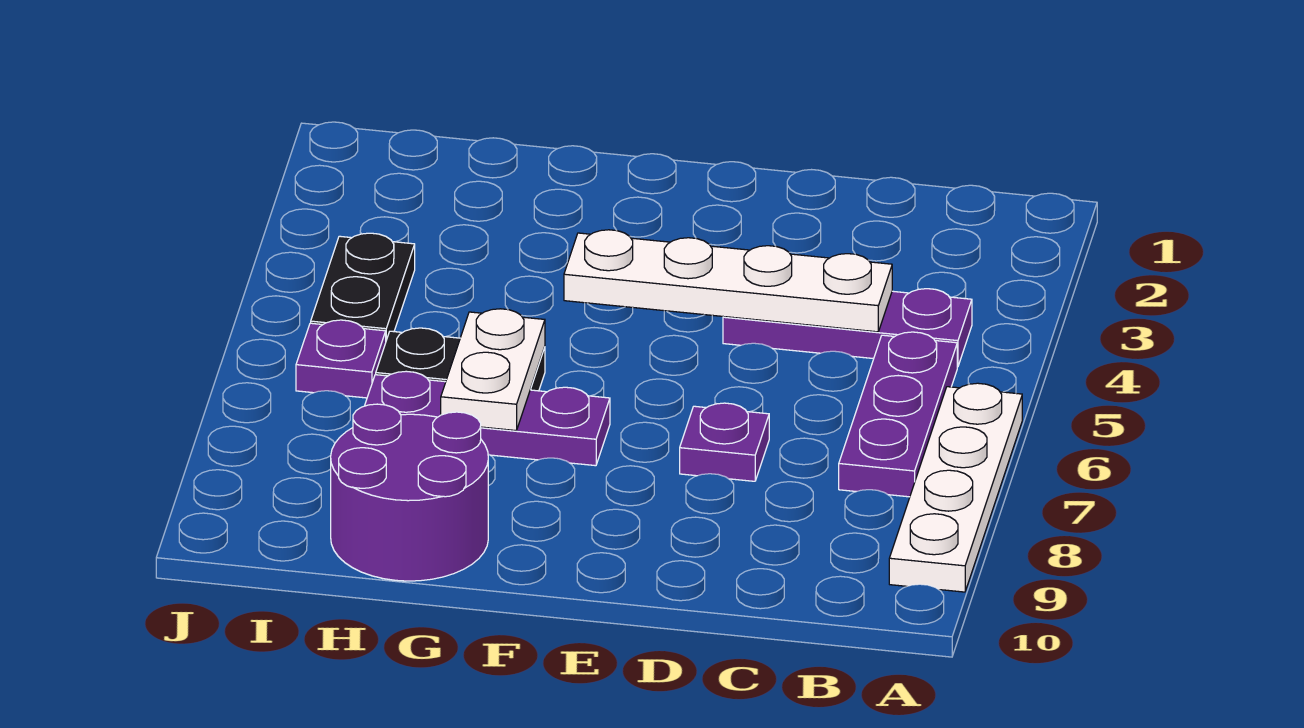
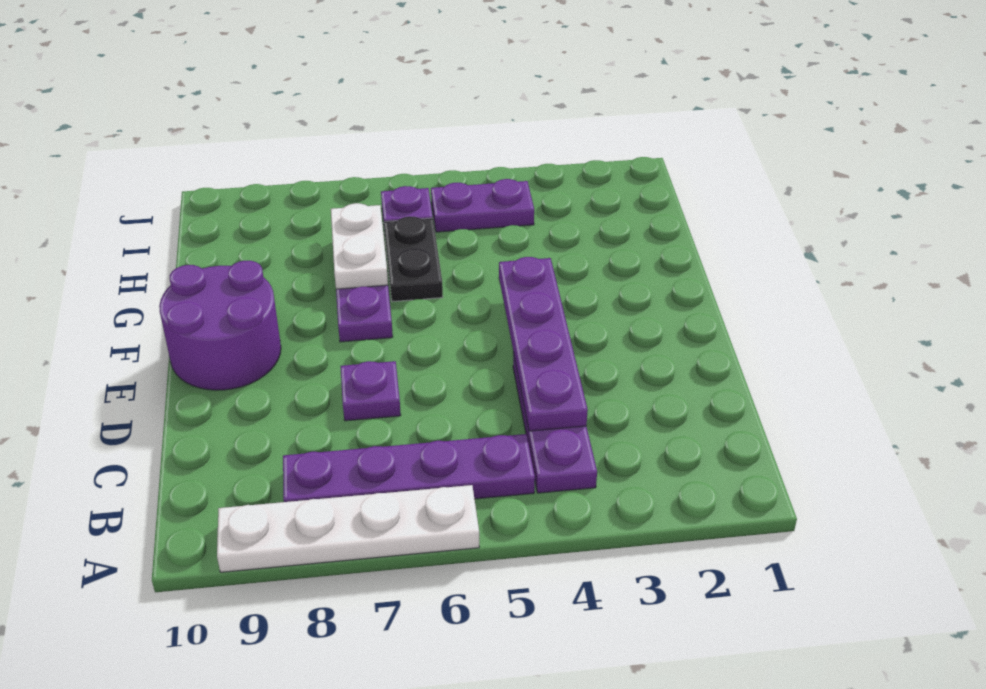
purple plate B5:B7 level 1 -> purple plate B5:B8 level 1
white plate C4:F4 level 2 -> purple plate C4:F4 level 2
white plate G6:G7 level 2 -> white plate G7:H7 level 2
purple round brick G9:H10 level 1 -> purple round brick E9:F10 level 1
black plate I4:I5 level 1 -> purple plate I4:I5 level 1

